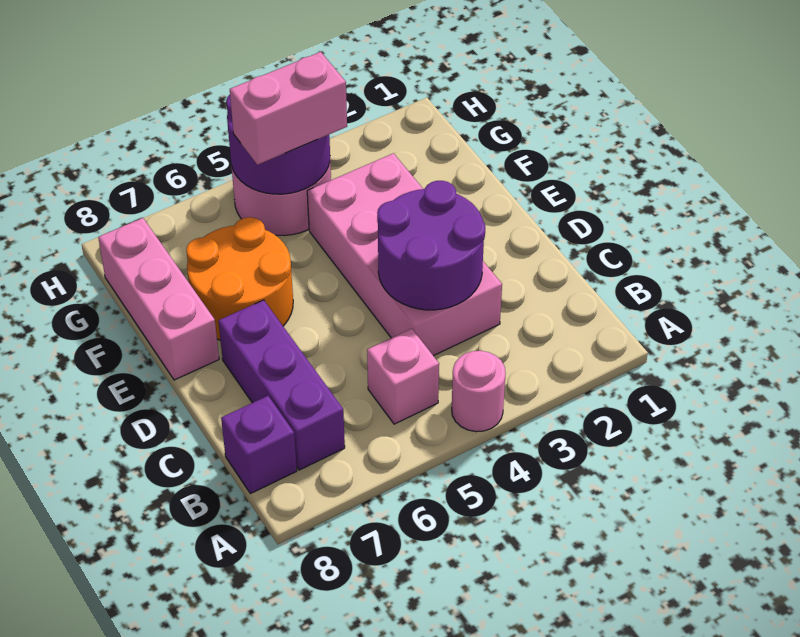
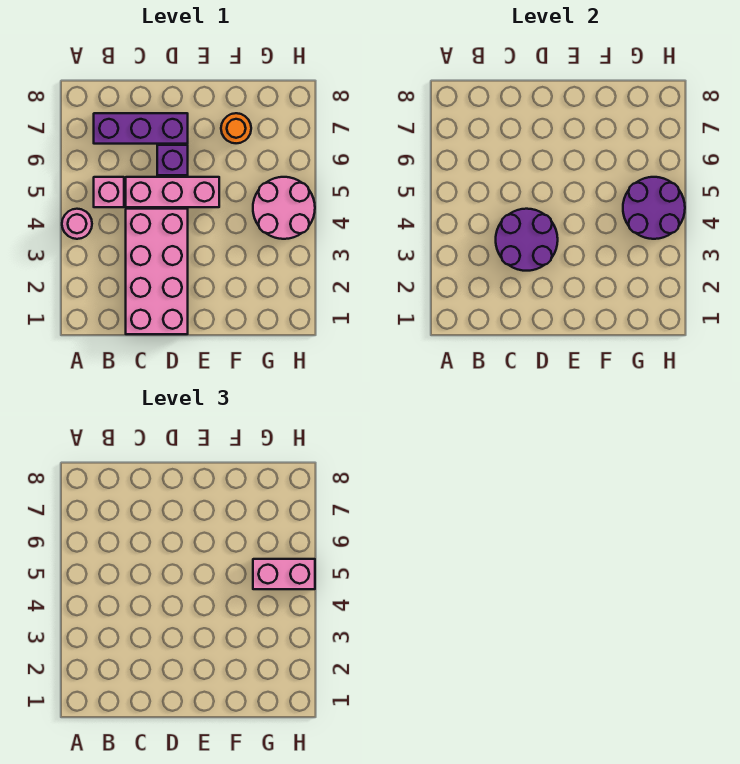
purple brick B8 level 1 -> purple brick D6 level 1
pink brick C3:F4 level 1 -> pink brick C1:D4 level 1
orange round brick E6:F7 level 1 -> orange round brick F7 level 1
pink brick E8:G8 level 1 -> pink brick C5:E5 level 1
pink brick G4:G5 level 3 -> pink brick G5:H5 level 3

